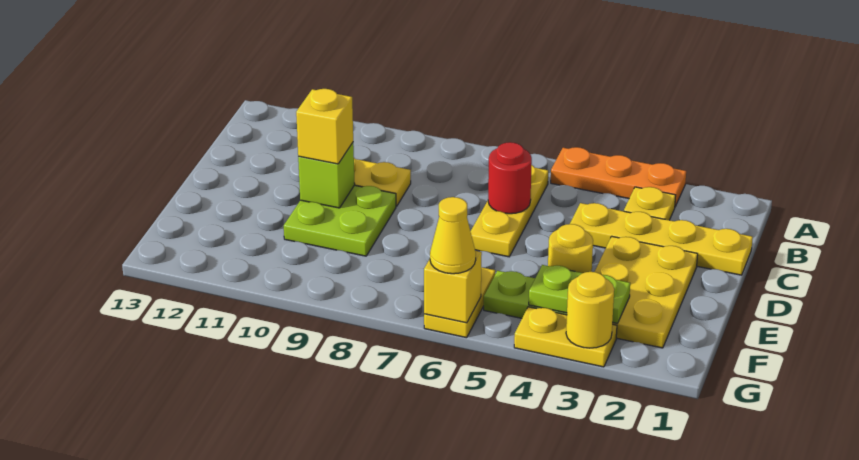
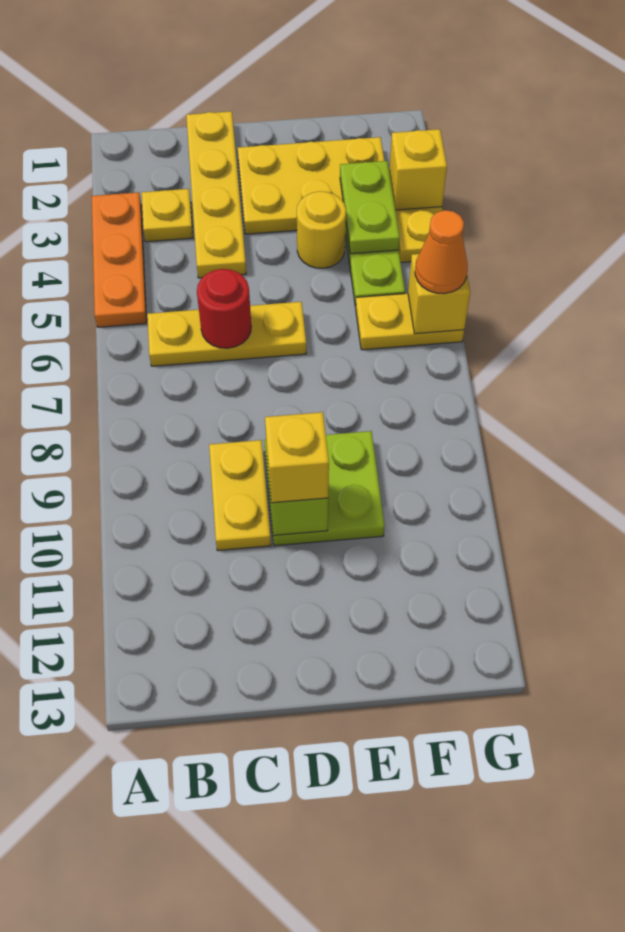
yellow round brick G3 level 2 -> yellow brick G3 level 2
yellow cone G6 level 3 -> orange cone G6 level 3

